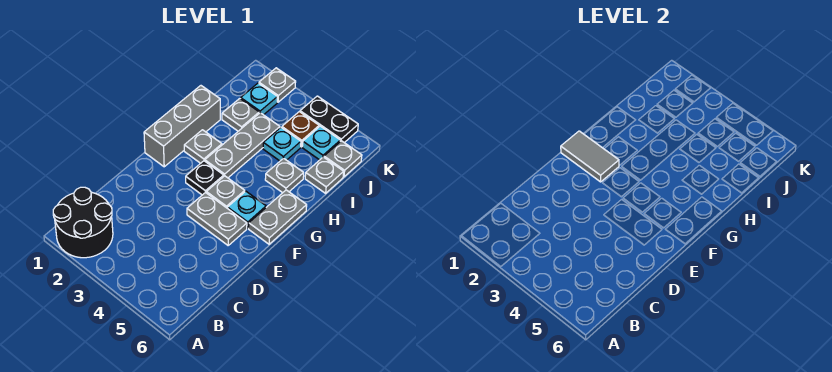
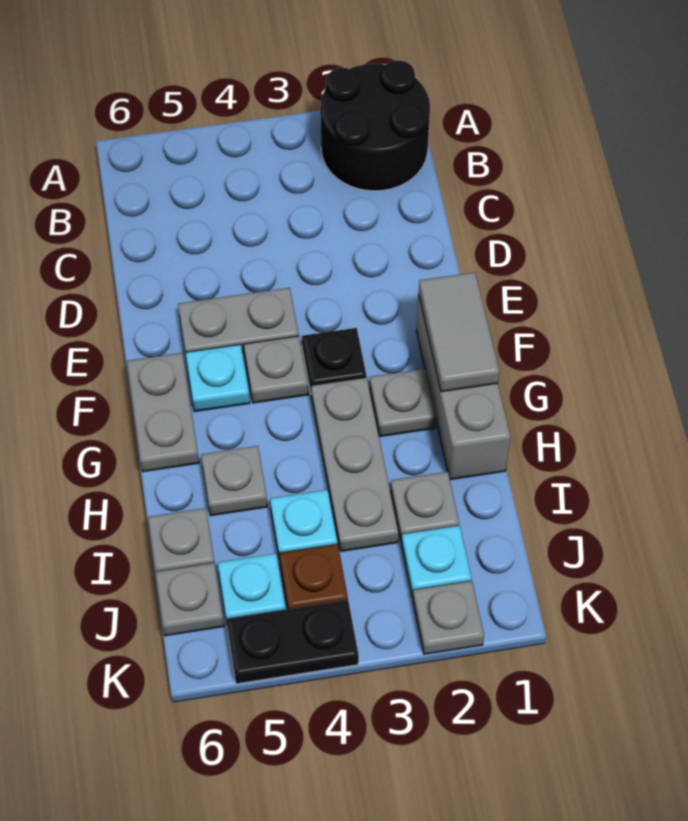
grey tile F1:F2 level 2 -> grey tile F1:G1 level 2

